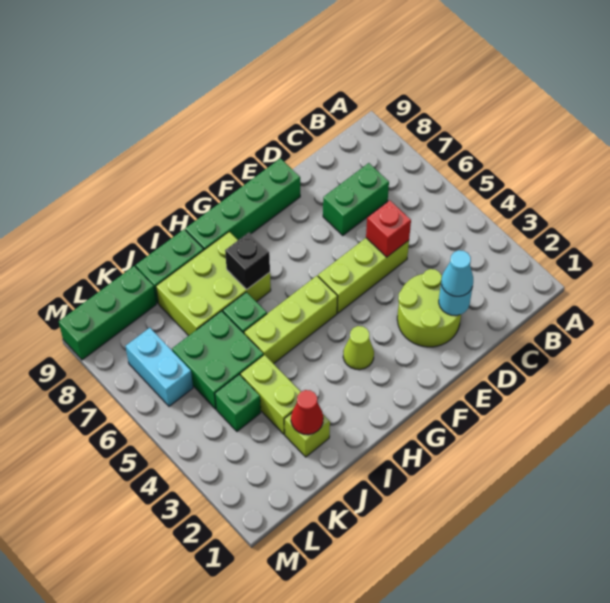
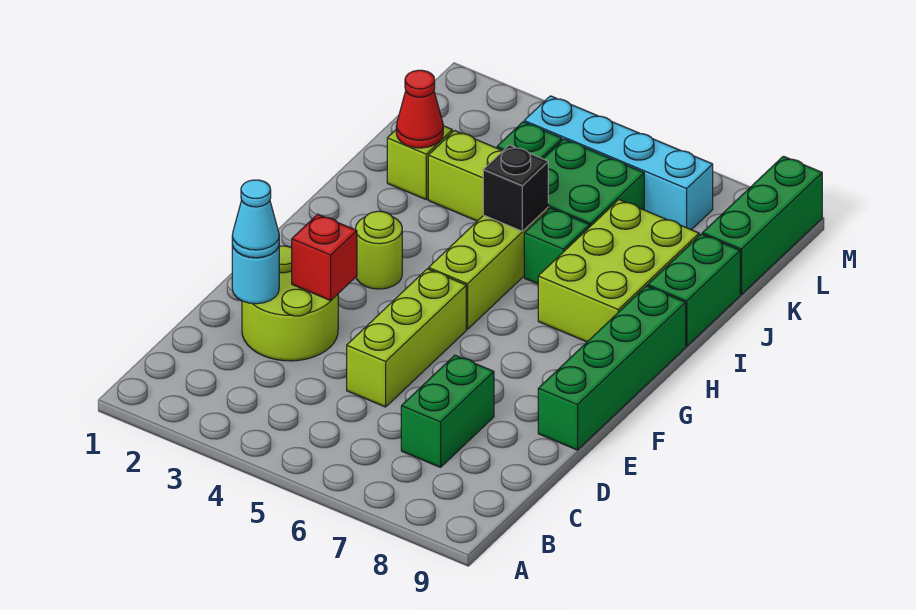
red brick D5 level 2 -> red brick E3 level 2
lime cone G3 level 1 -> lime round brick G3 level 1
black brick H7 level 2 -> black brick I5 level 2
cyan brick L6:L7 level 1 -> cyan brick L4:L7 level 1

